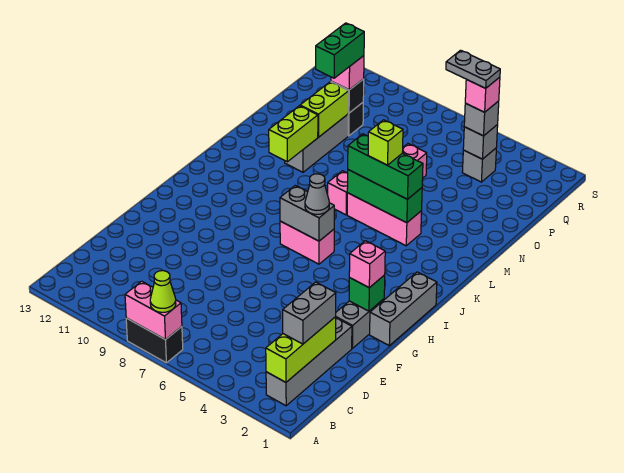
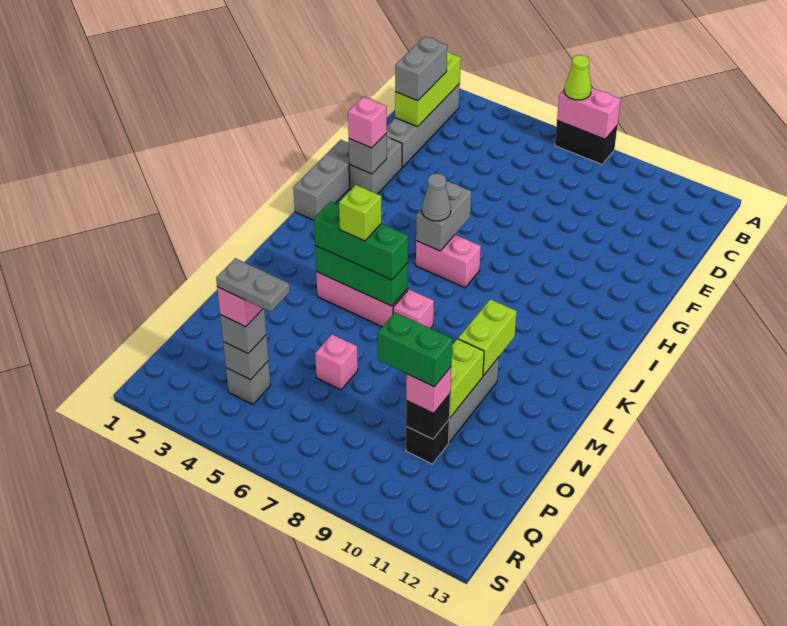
green brick G2 level 2 -> grey brick G2 level 2
grey brick I6:I7 level 2 -> grey brick H6:I6 level 2
green brick O10:P10 level 4 -> green brick P9:P10 level 4

